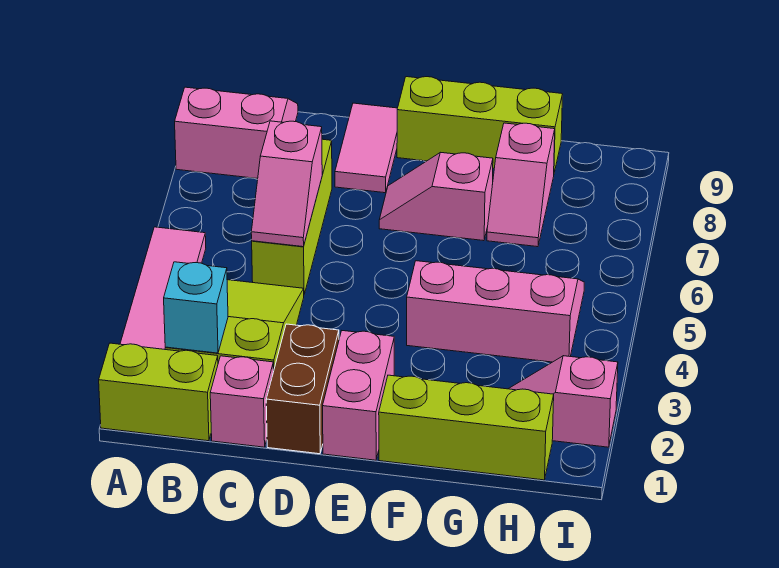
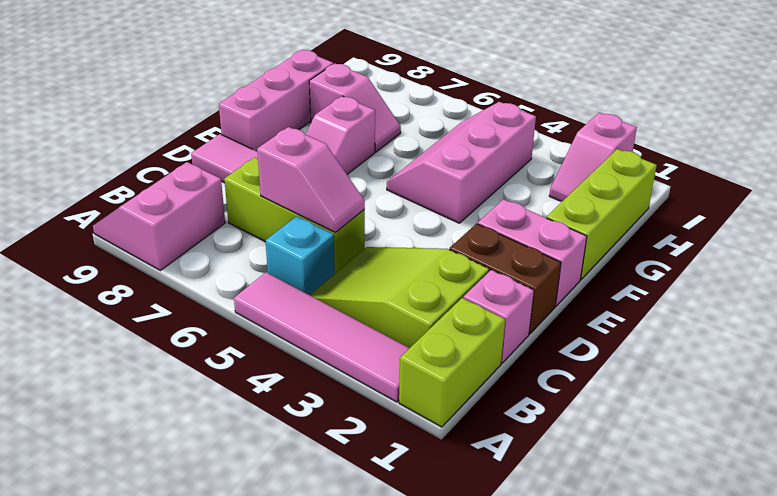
cyan brick B2 level 2 -> cyan brick B5 level 1
lime brick E9:G9 level 1 -> pink brick E9:G9 level 1

